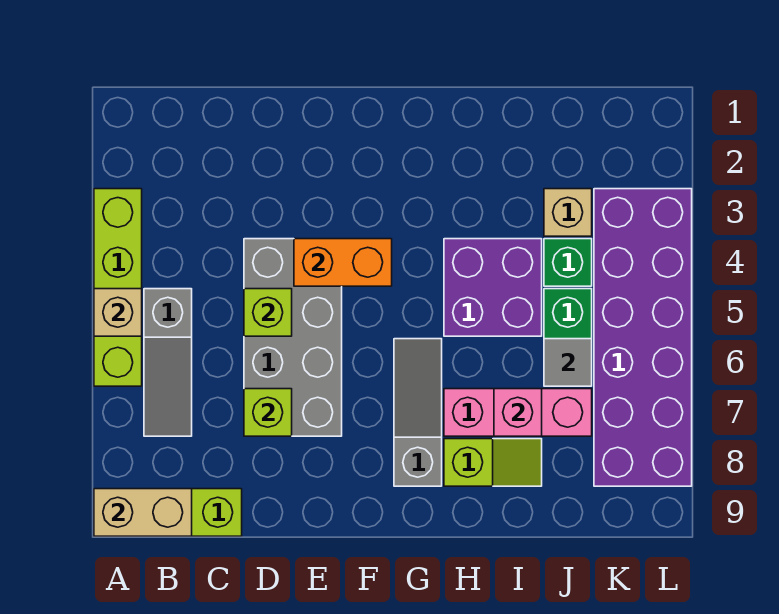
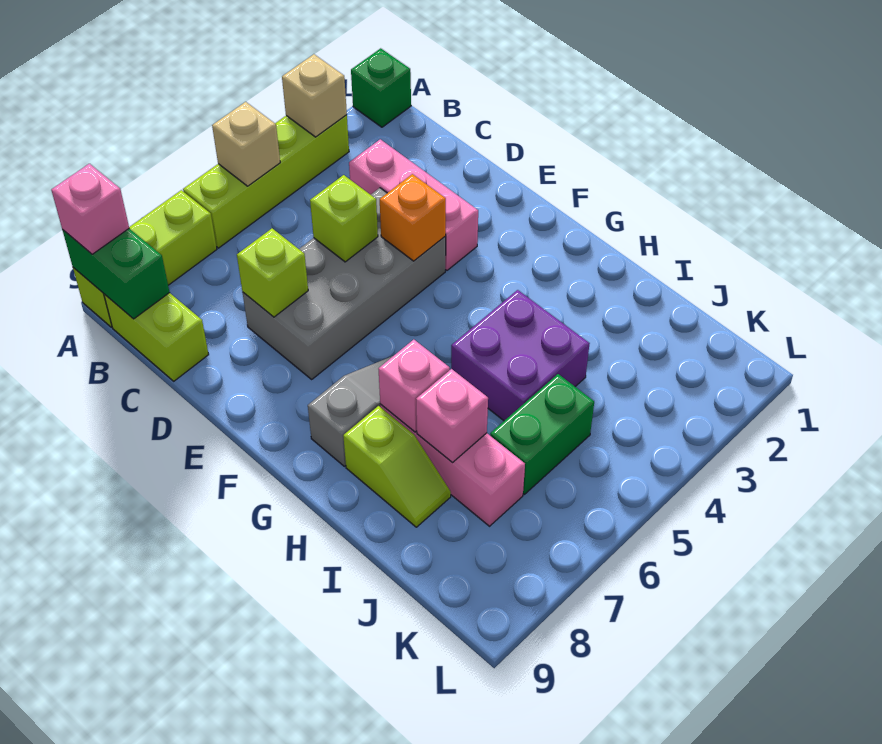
none -> lime brick A7:A9 level 1
tan brick A9:B9 level 2 -> green brick A9:B9 level 2
none -> pink brick A9 level 3
grey slope B5:B7 level 1 top 5 -> none
none -> pink brick C3:E3 level 1
orange brick E4:F4 level 2 -> orange brick E4 level 2
none -> pink brick H7 level 2
tan brick J3 level 1 -> tan brick A3 level 2
green brick J4 level 1 -> green brick A1 level 1
grey tile J6 level 2 -> none
purple brick K3:L8 level 1 -> none

